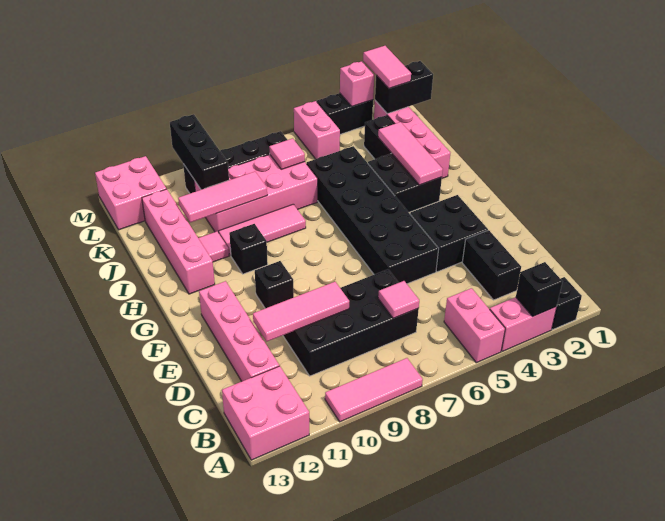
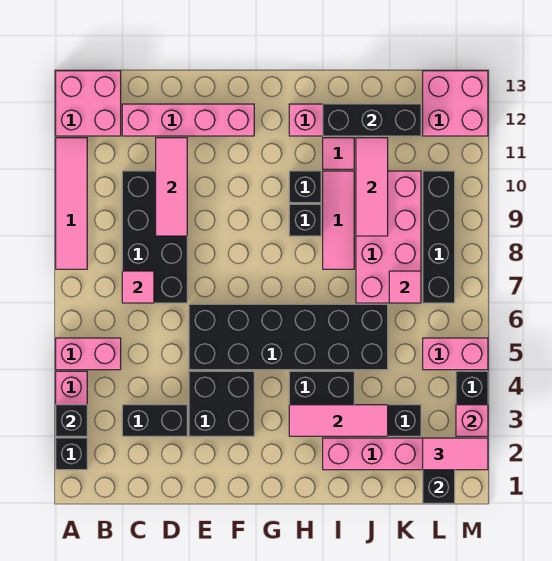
pink tile A8:A10 level 1 -> pink tile A8:A11 level 1
black brick F10 level 1 -> black brick H9 level 1
black brick K10:M10 level 2 -> black brick I12:K12 level 2

